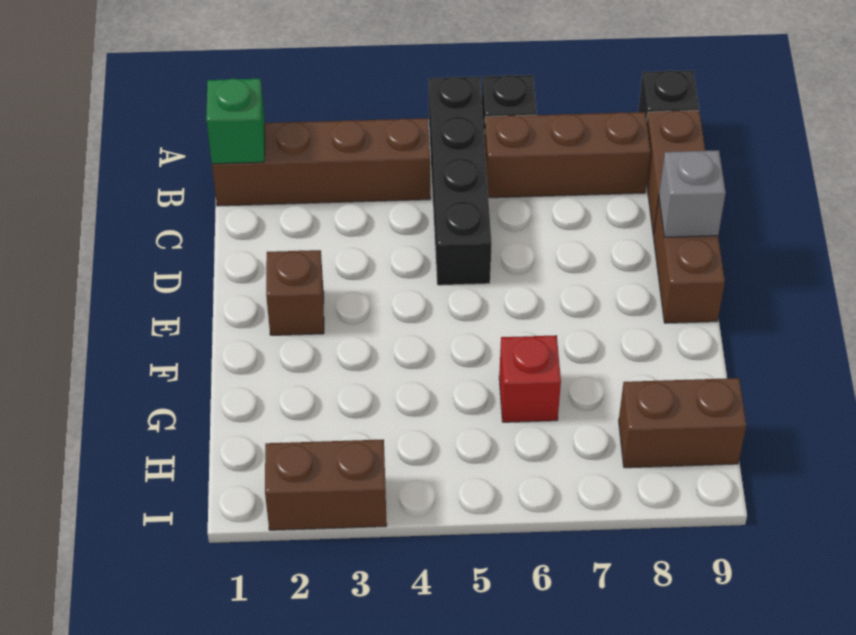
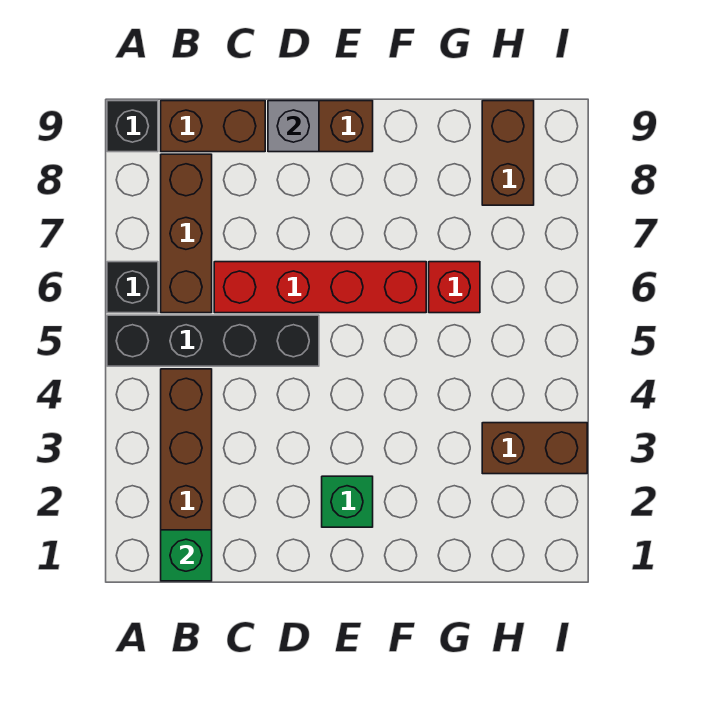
none -> red brick C6:F6 level 1
brown brick E2 level 1 -> green brick E2 level 1
brown brick I2:I3 level 1 -> brown brick H3:I3 level 1

